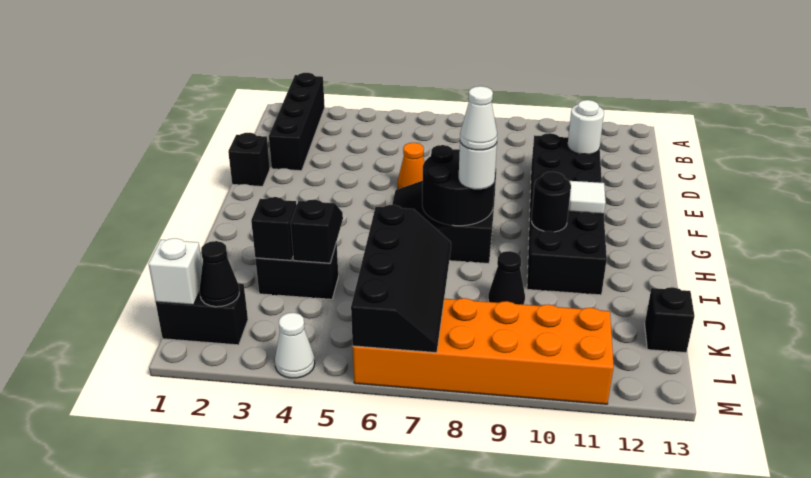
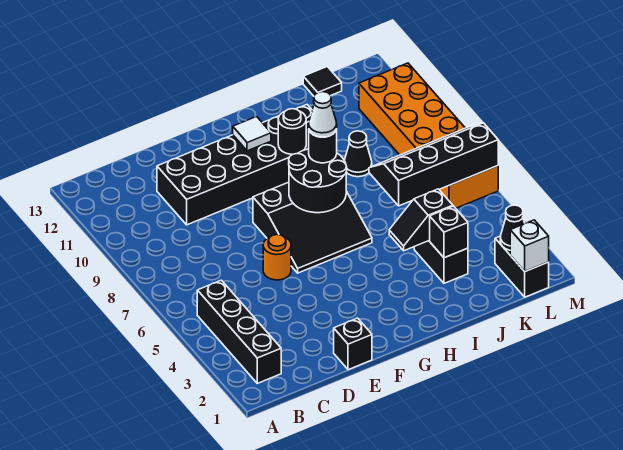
black brick A2:D2 level 1 -> black brick B2:B5 level 1
white round brick D11 level 2 -> none
orange cone E6 level 1 -> orange round brick E6 level 1
white round brick H8 level 3 -> black round brick H8 level 3
black brick K13 level 1 -> black tile K13 level 1
white cone M4 level 1 -> none

